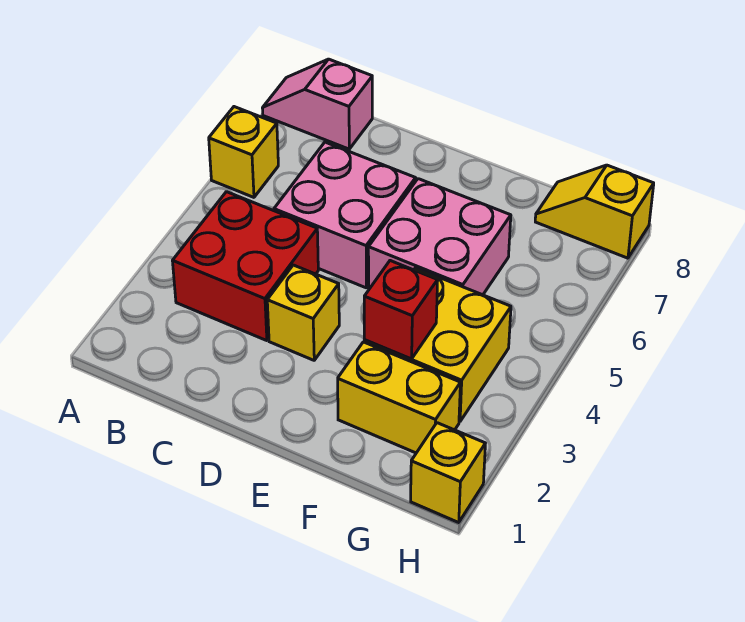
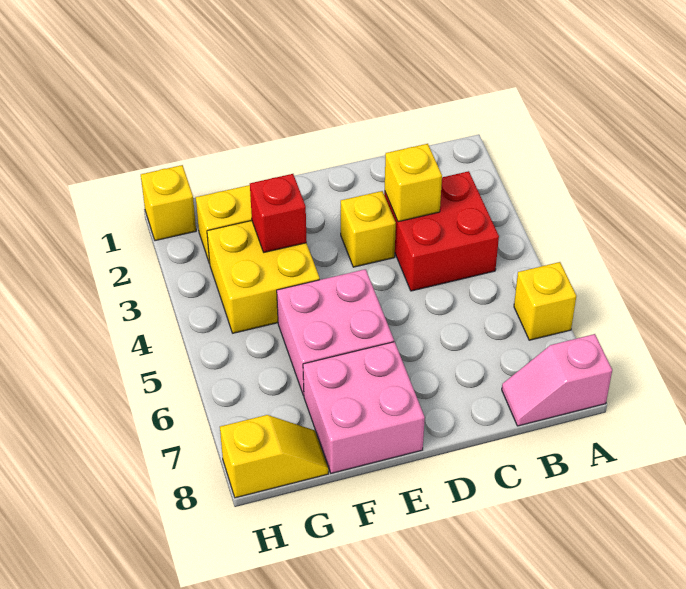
pink slope A8:B8 level 1 top B -> pink slope A8:B8 level 1 top A
none -> yellow brick C3 level 2
pink brick C5:D6 level 1 -> pink brick E7:F8 level 1

